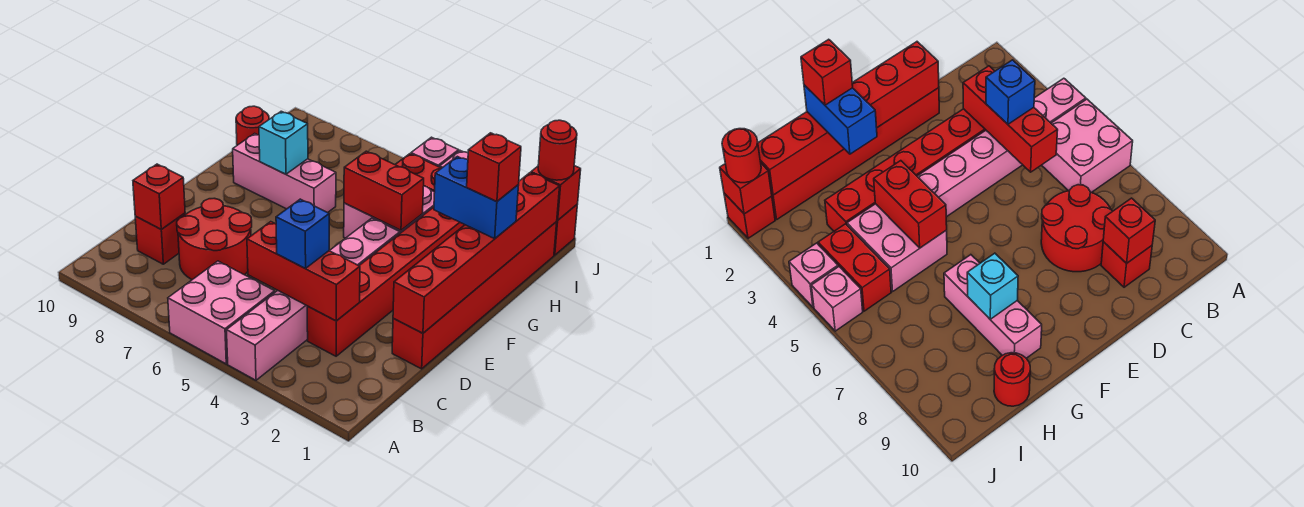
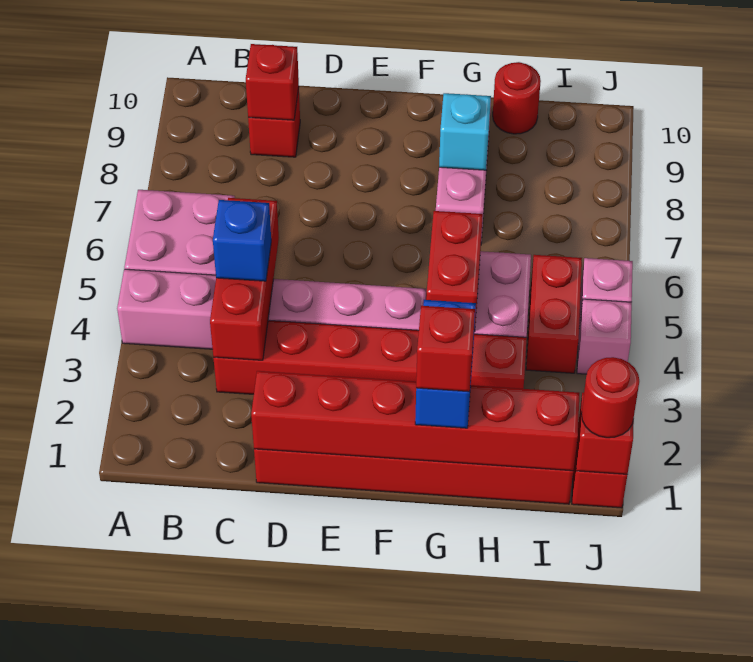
red round brick C7:D8 level 1 -> none

